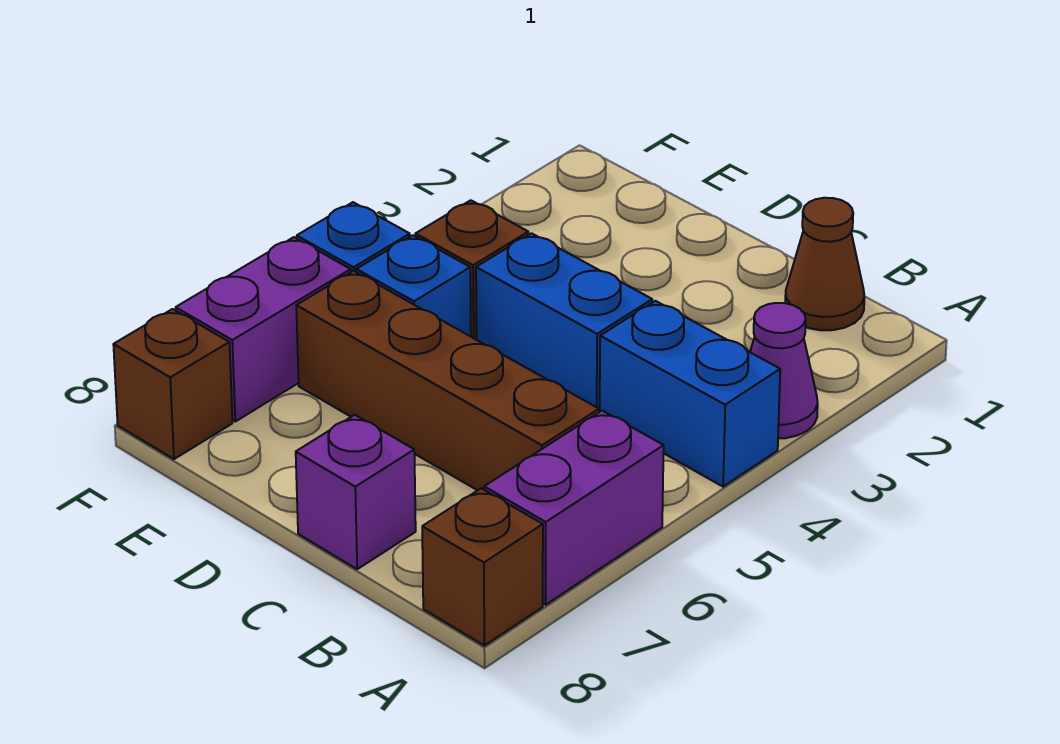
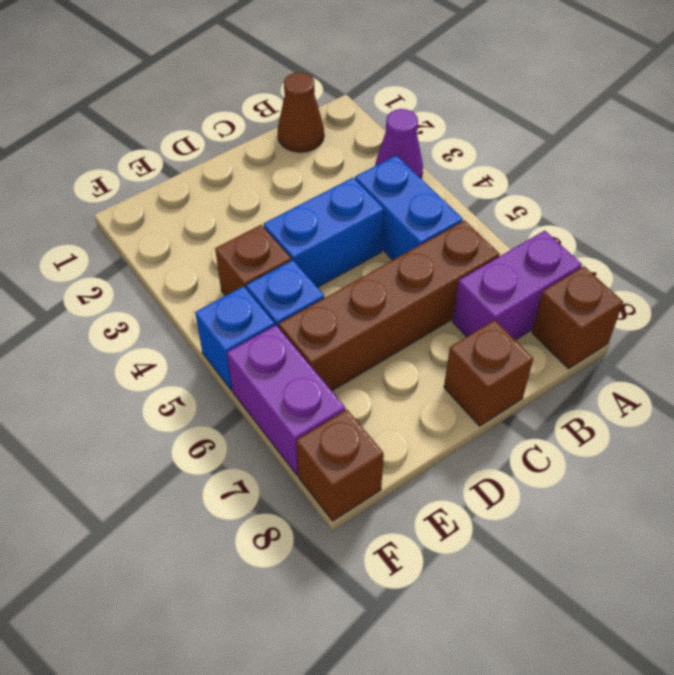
blue brick A4:B4 level 1 -> blue brick B4:B5 level 1
purple brick A6:A7 level 1 -> purple brick A7:B7 level 1
purple brick C8 level 1 -> brown brick C8 level 1

